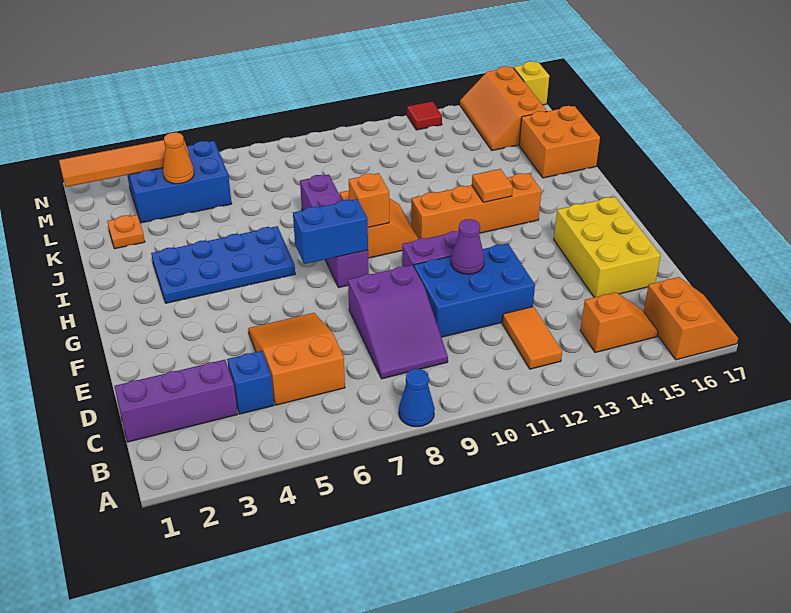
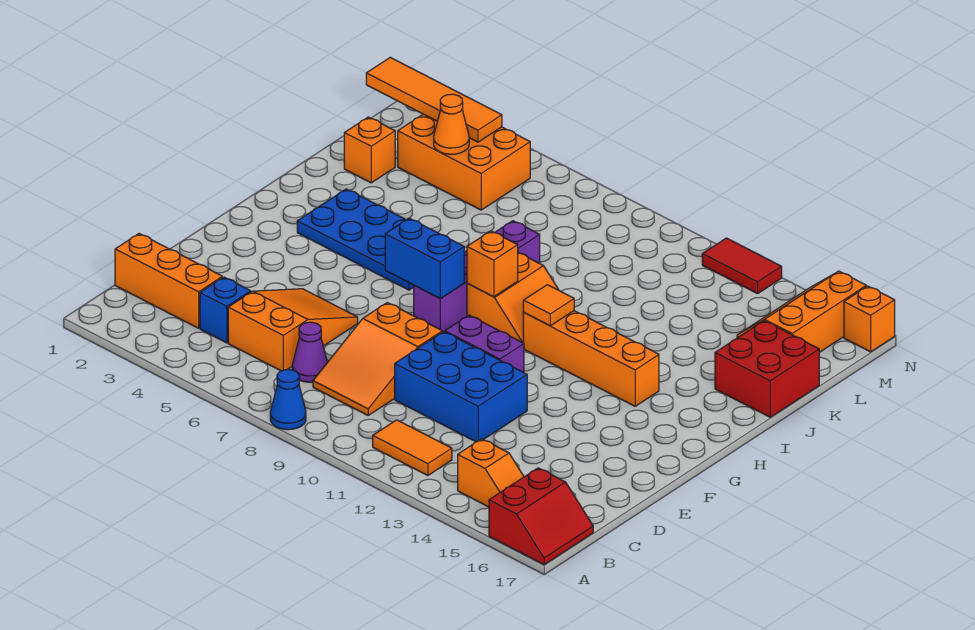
orange slope A16:B17 level 1 top 16 -> red slope A16:B17 level 1 top 16
orange tile B12:C12 level 1 -> orange tile B11:B12 level 1
purple brick C1:C3 level 1 -> orange brick C1:C3 level 1
purple slope C8:E9 level 1 top E -> orange slope C8:E9 level 1 top E
yellow brick D15:F16 level 1 -> none
purple cone E11 level 2 -> purple cone C7 level 1
orange tile H13 level 2 -> orange tile H11 level 2
orange brick J16:K17 level 1 -> red brick J16:K17 level 1
orange plate K2 level 1 -> orange brick K2 level 1
blue brick L3:M5 level 1 -> orange brick L3:M5 level 1
red tile N13 level 1 -> red tile N12:N13 level 1
yellow brick N17 level 1 -> orange brick N17 level 1

